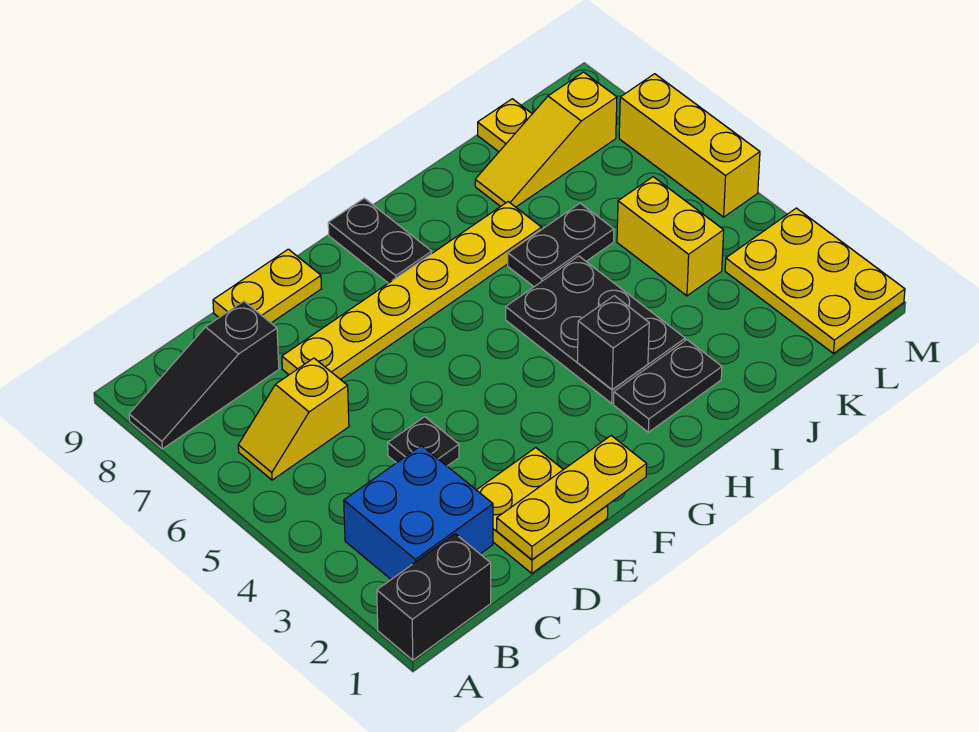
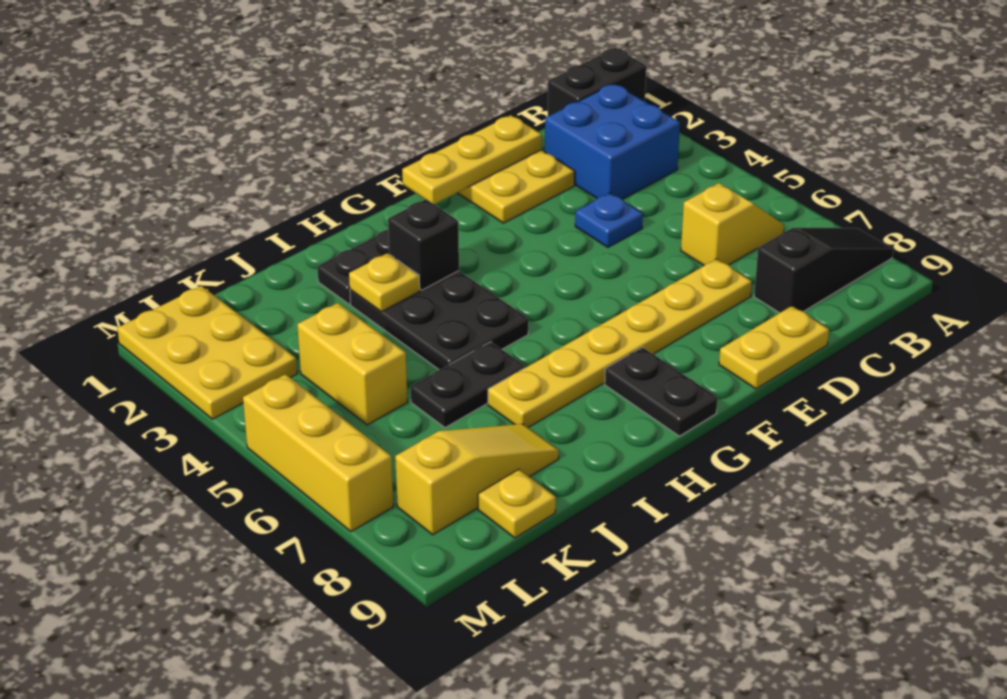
black plate D4 level 1 -> blue plate D4 level 1
none -> yellow plate I3 level 2

